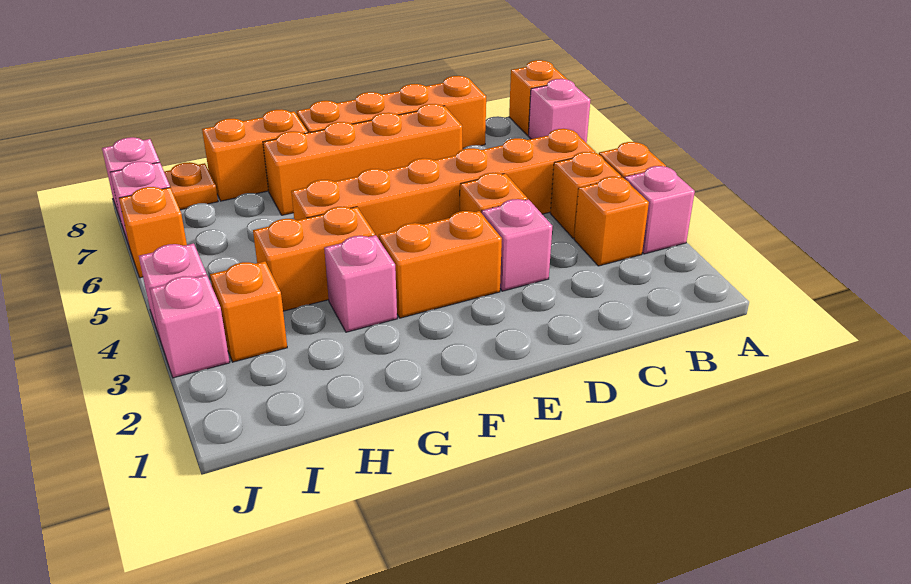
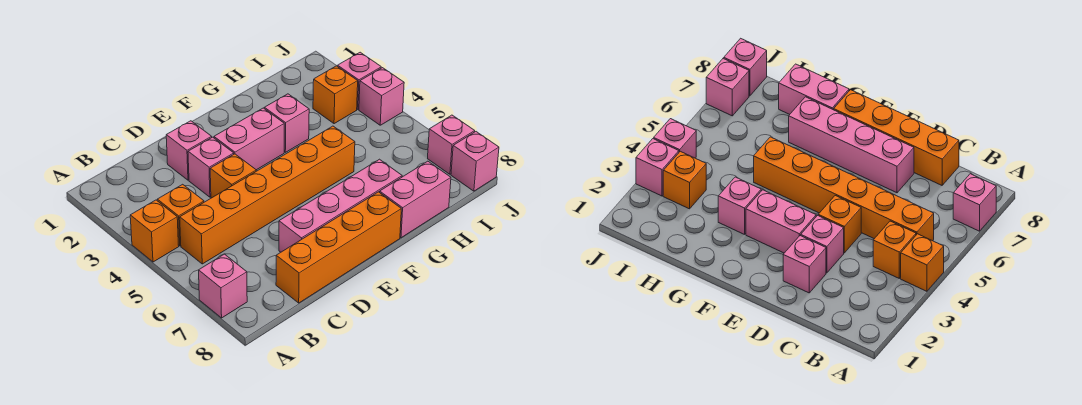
pink brick A3 level 1 -> pink brick D2 level 1
orange brick A8 level 1 -> none
orange brick B3 level 1 -> none
orange brick D7:G7 level 1 -> pink brick D7:G7 level 1
orange brick E3:F3 level 1 -> pink brick E3:F3 level 1
orange brick G4:H4 level 1 -> none
orange brick G8:H8 level 1 -> pink brick G8:H8 level 1
orange plate I8 level 1 -> none
orange brick J6 level 1 -> none

